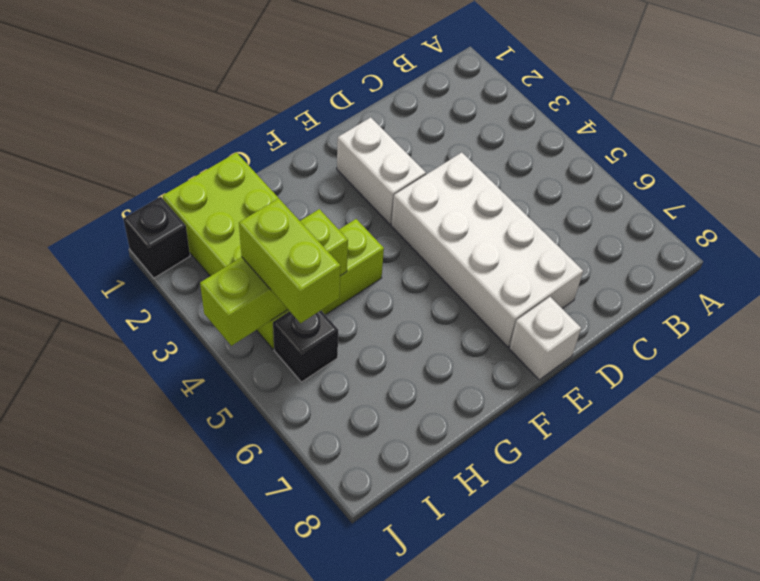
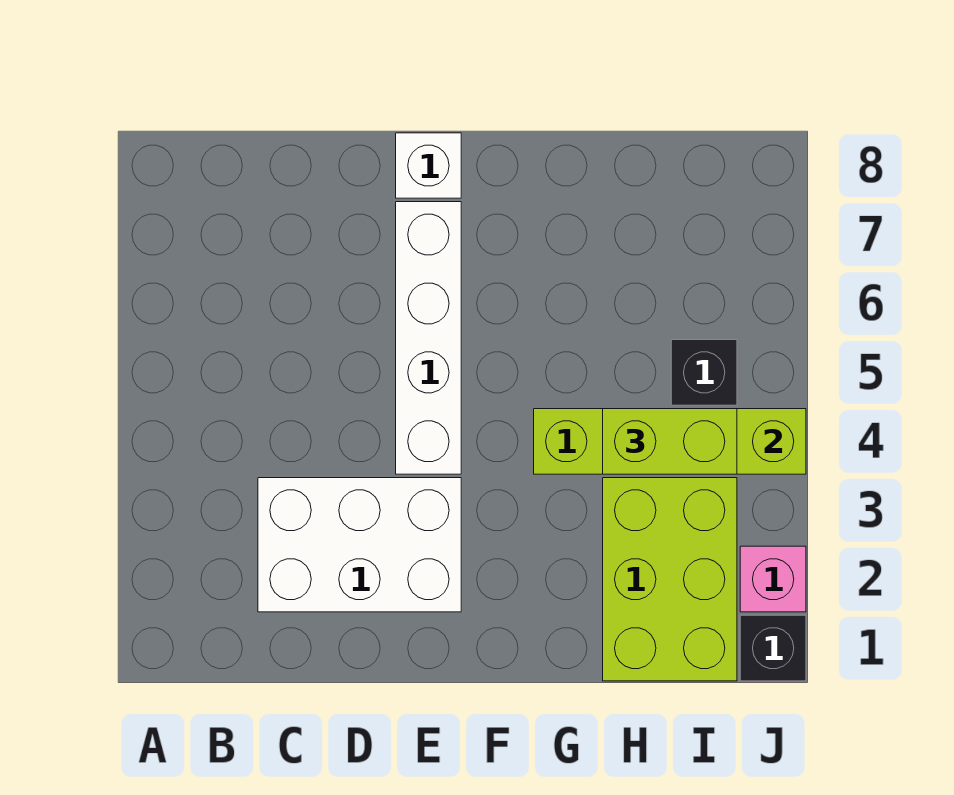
white brick D4:E7 level 1 -> white brick E4:E7 level 1
white brick E2:E3 level 1 -> white brick C2:E3 level 1
lime brick I4:I5 level 3 -> lime brick H4:I4 level 3
none -> pink brick J2 level 1

